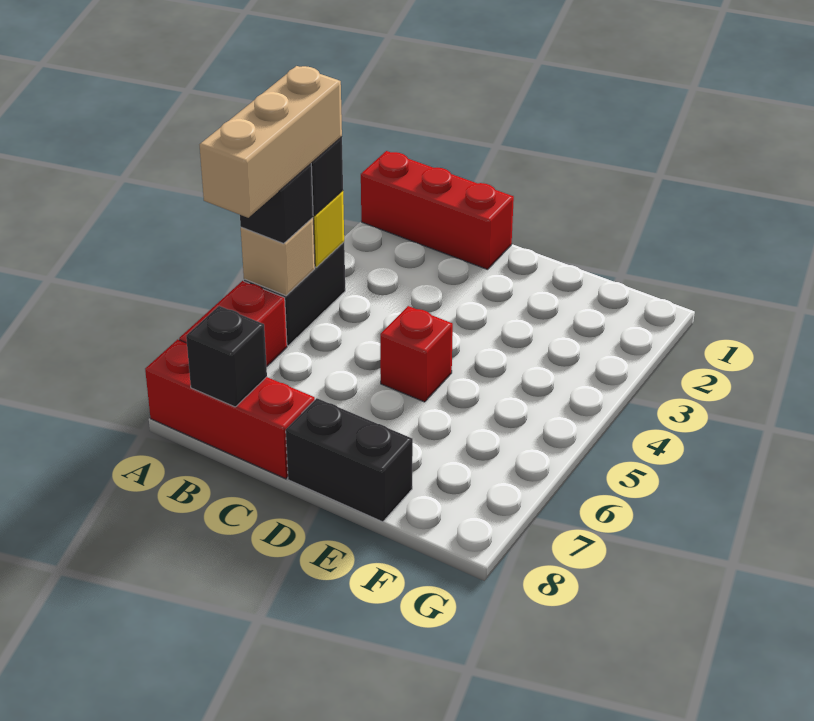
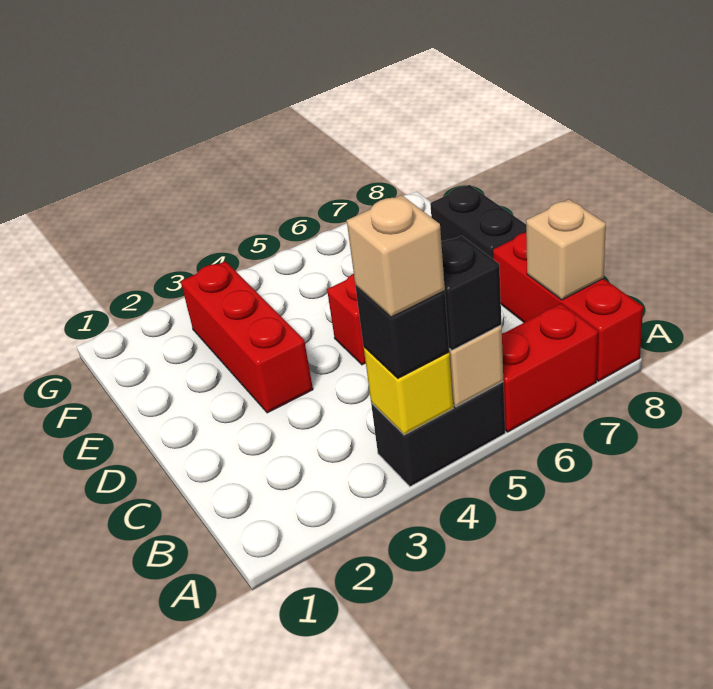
red brick A1:C1 level 1 -> red brick D3:F3 level 1
tan brick A4:A6 level 4 -> tan brick A4 level 4
black brick B8 level 2 -> tan brick B8 level 2

